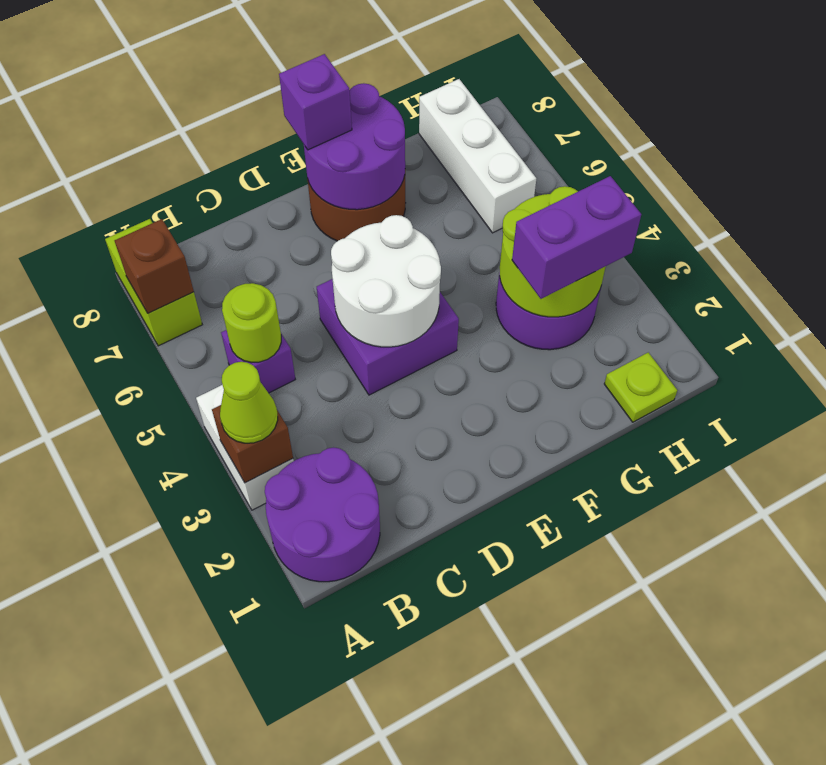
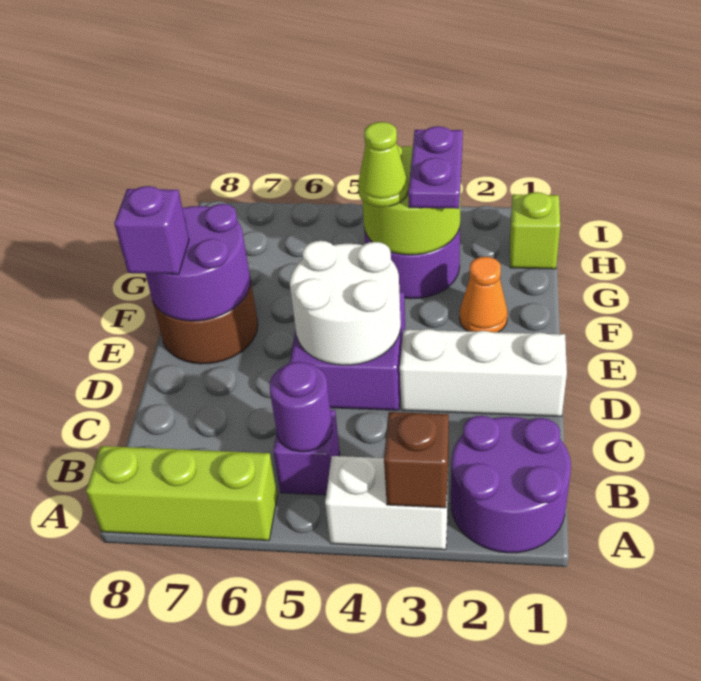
lime cone A3 level 3 -> lime cone G4 level 3
lime brick A7:A8 level 1 -> lime brick A6:A8 level 1
brown brick A7 level 2 -> none
lime round brick B5 level 2 -> purple round brick B5 level 2
none -> orange cone F2 level 1
purple brick G3:H3 level 3 -> purple plate G3:H3 level 3
lime plate H1 level 1 -> lime brick H1 level 1
white brick H6:H8 level 1 -> white brick D1:D3 level 1

